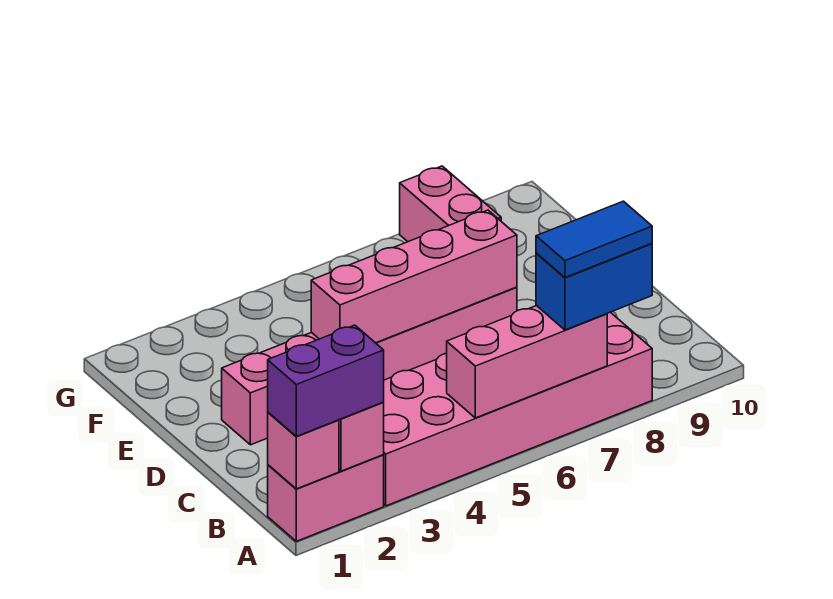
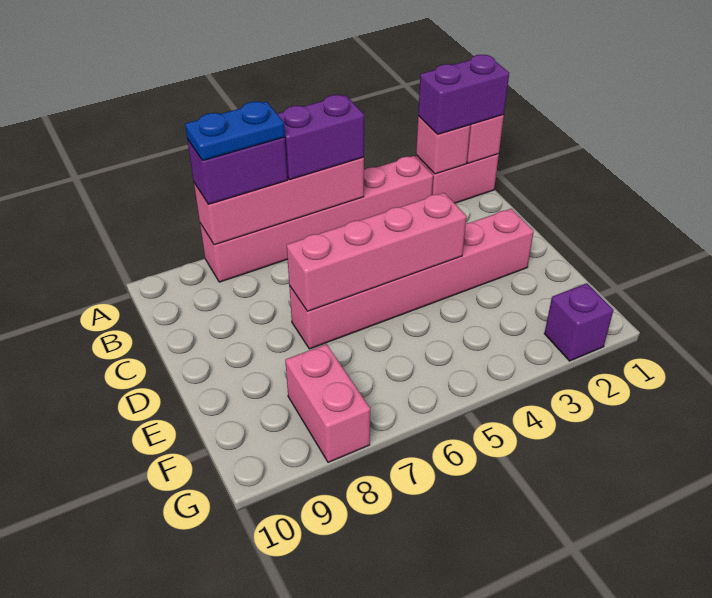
pink brick A3:B8 level 1 -> pink brick A3:A8 level 1
pink brick A5:A7 level 2 -> pink brick A5:A8 level 2
none -> purple brick A5:A6 level 3
blue brick A7:A8 level 3 -> purple brick A7:A8 level 3
blue tile A7:A8 level 4 -> blue plate A7:A8 level 4
none -> purple brick G2 level 1

